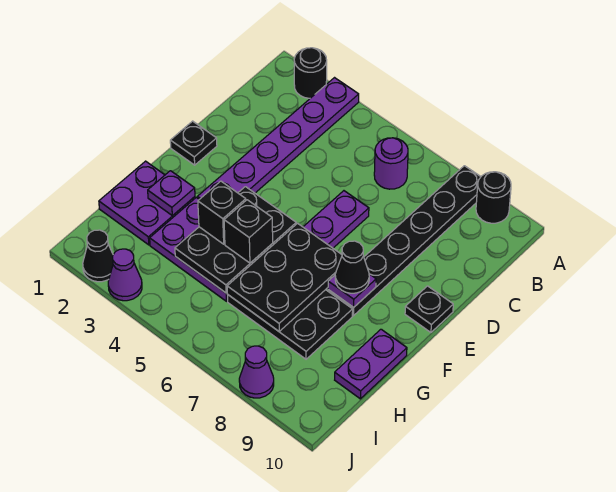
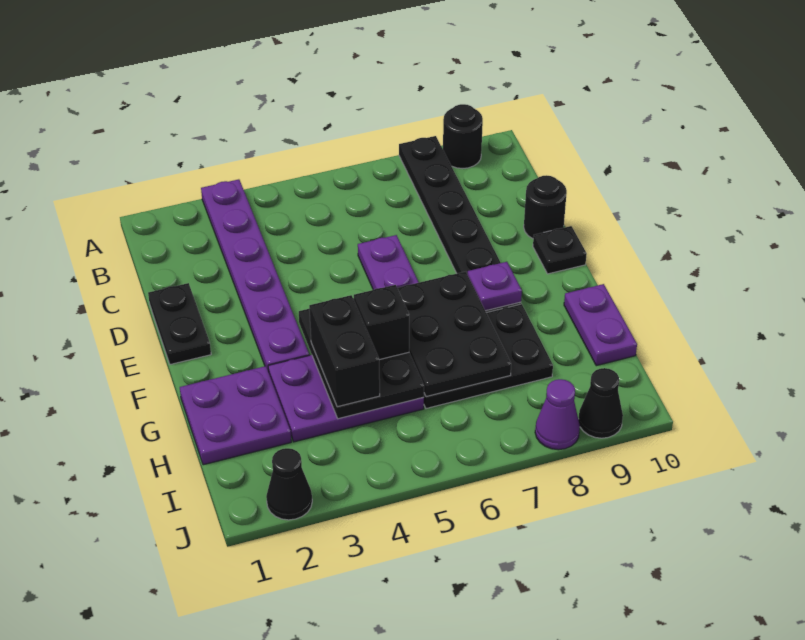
black round brick A2 level 1 -> black round brick D10 level 1
purple round brick B6 level 1 -> none
black plate E1 level 1 -> black plate D1:E1 level 1
black cone F8 level 3 -> black cone J9 level 1
purple plate G2 level 2 -> none
black brick G4 level 3 -> black brick G4:H4 level 3
purple cone J3 level 1 -> none

